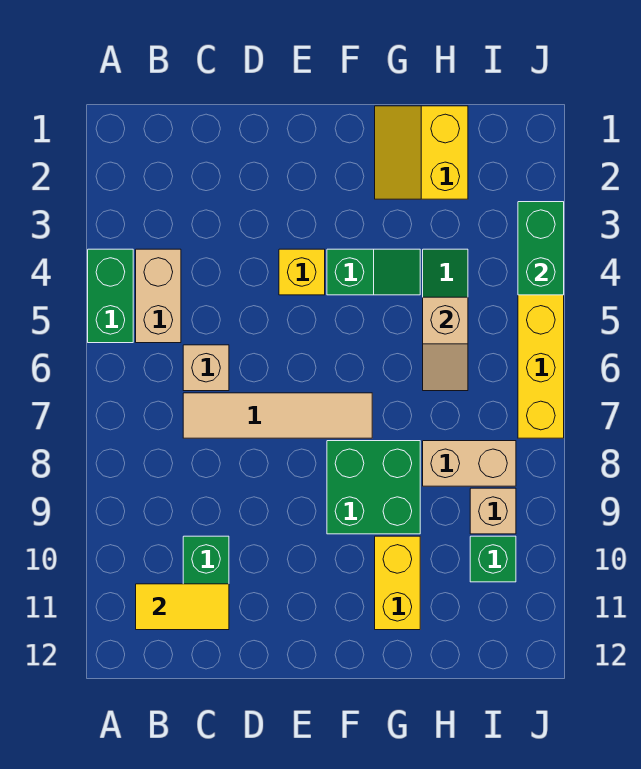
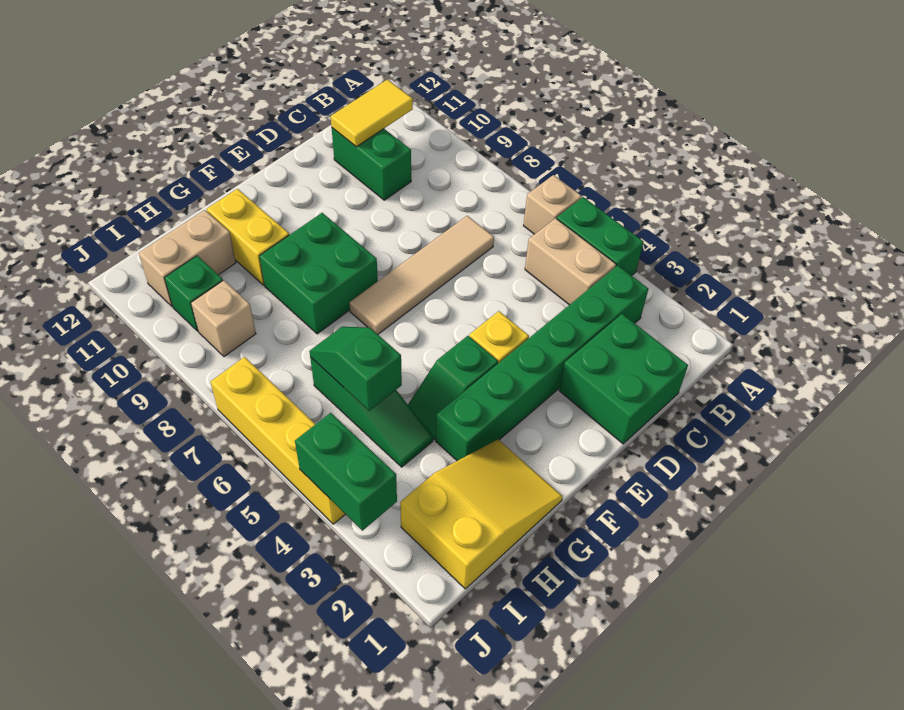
none -> green brick B3:G3 level 1
none -> green brick C1:D2 level 1
tan brick C6 level 1 -> tan brick A6 level 1
yellow slope G1:H2 level 1 top H -> yellow slope G1:I2 level 1 top I
tan slope H5:H6 level 2 top 5 -> green slope H5:H6 level 2 top 5
tan brick H8:I8 level 1 -> tan brick H11:I11 level 1

